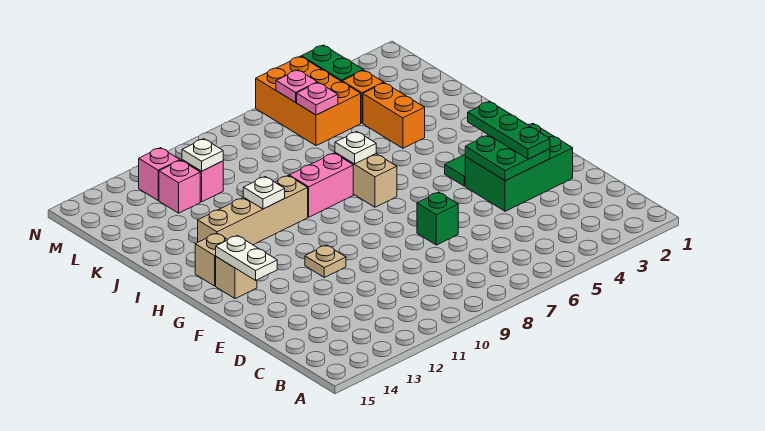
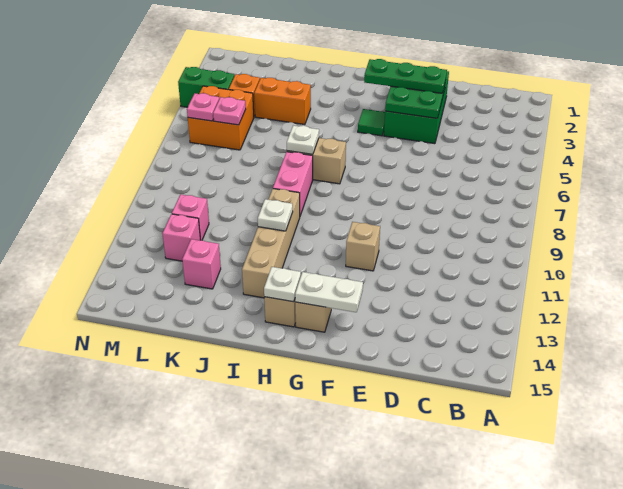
green brick E7 level 1 -> none
tan plate F11 level 1 -> tan brick F11 level 1
orange brick L5:N6 level 1 -> orange brick L5:M6 level 1
white plate L11 level 2 -> white plate H14 level 2
pink brick M12 level 1 -> pink brick K13 level 1

